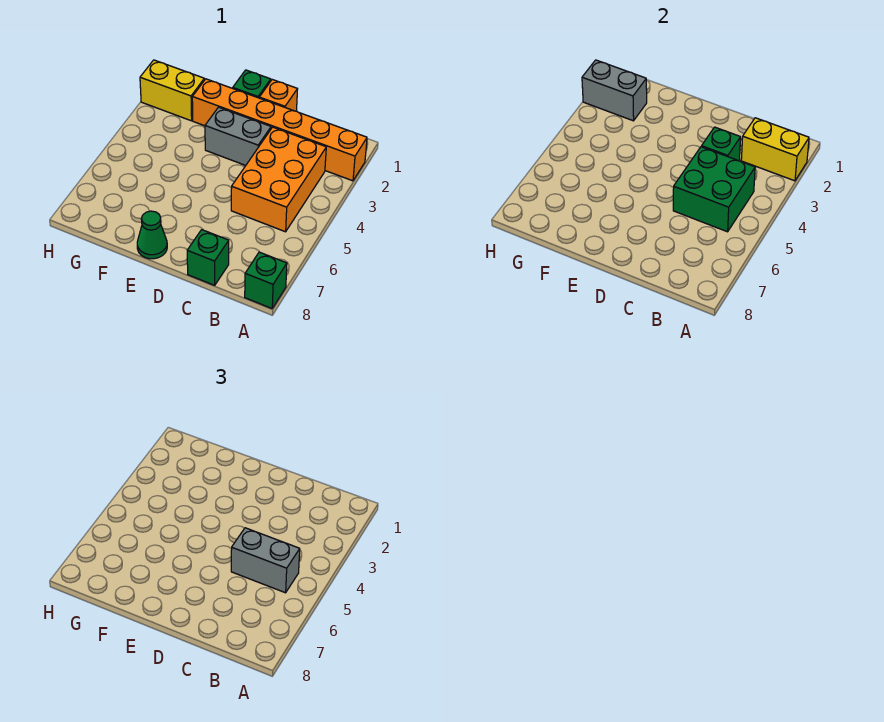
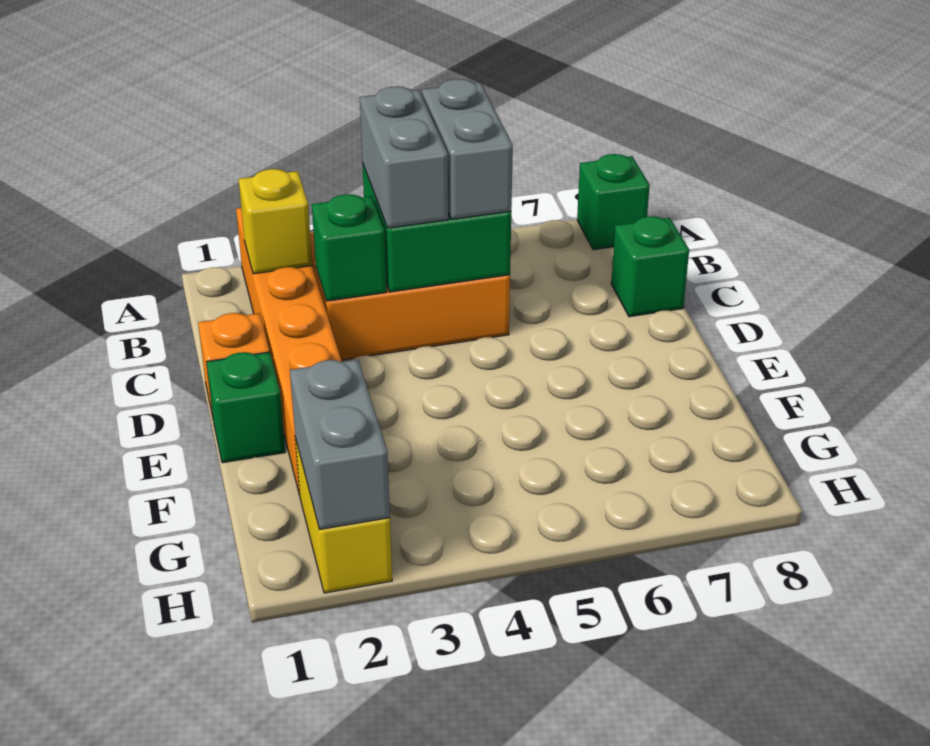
yellow brick A2:B2 level 2 -> yellow brick B2 level 2
grey brick D3:E3 level 1 -> grey brick B4:C4 level 3
green cone E8 level 1 -> none

